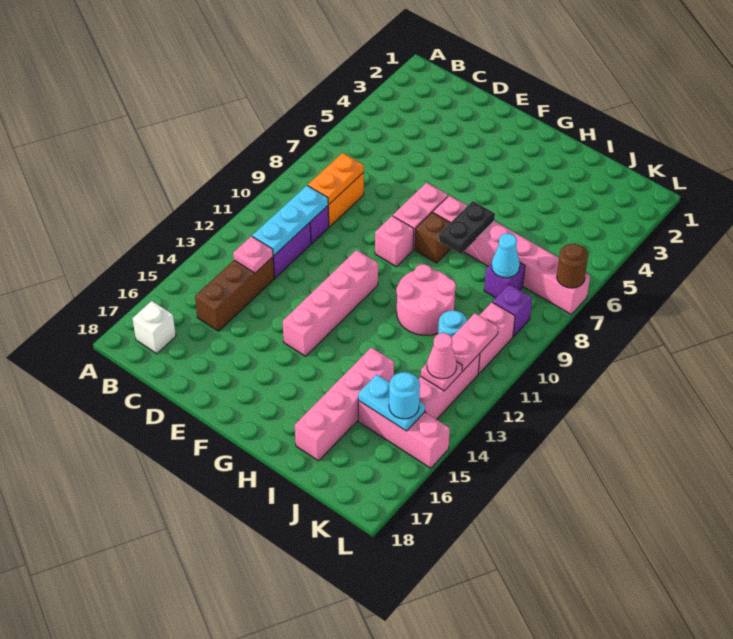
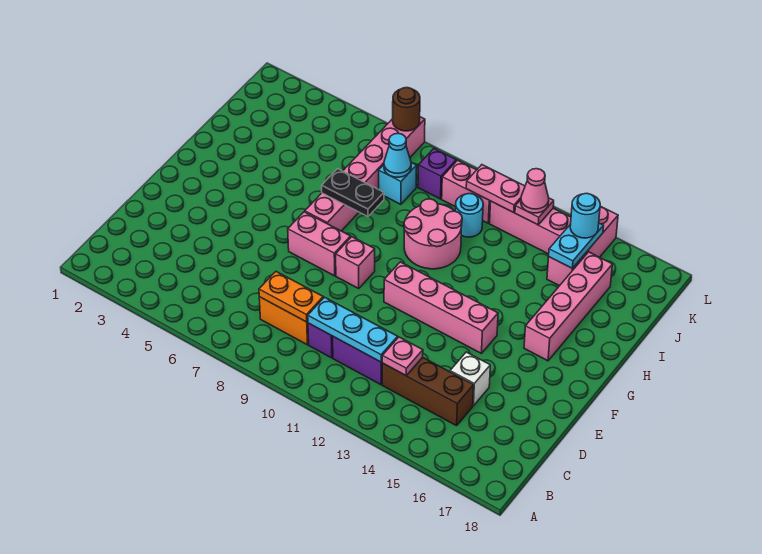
white brick B17 level 1 -> white brick D15 level 1
brown brick G8 level 1 -> none
pink brick I14:I17 level 1 -> pink brick G16:J16 level 1
purple brick J8 level 1 -> cyan brick J8 level 1

